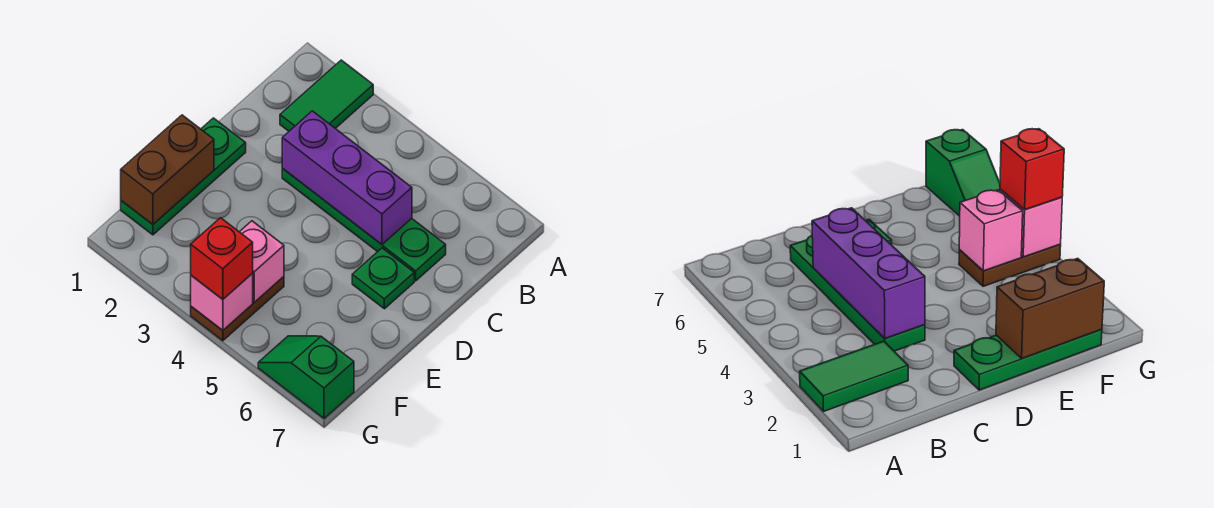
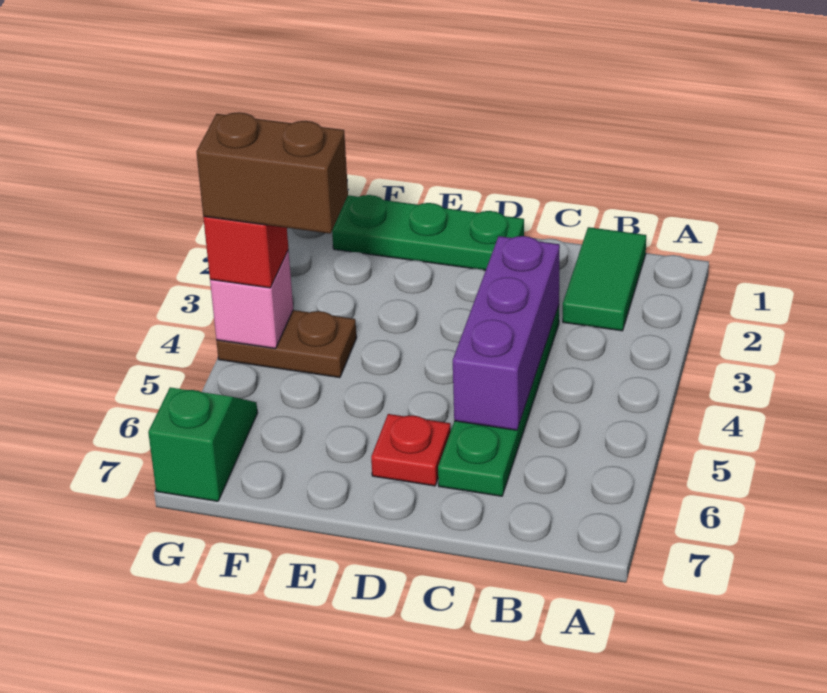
green tile A2:B2 level 1 -> green tile B1:B2 level 1
green plate D6 level 1 -> red plate D6 level 1
brown brick E1:F1 level 2 -> brown brick F4:G4 level 4
pink brick F4 level 2 -> none

